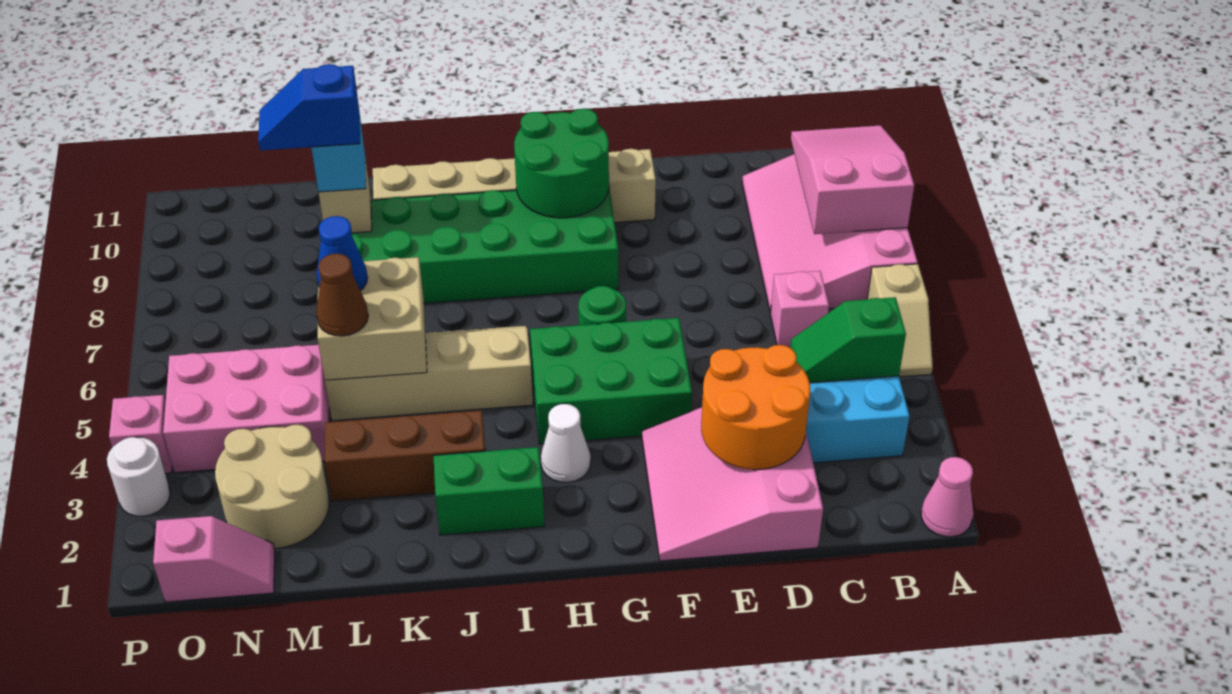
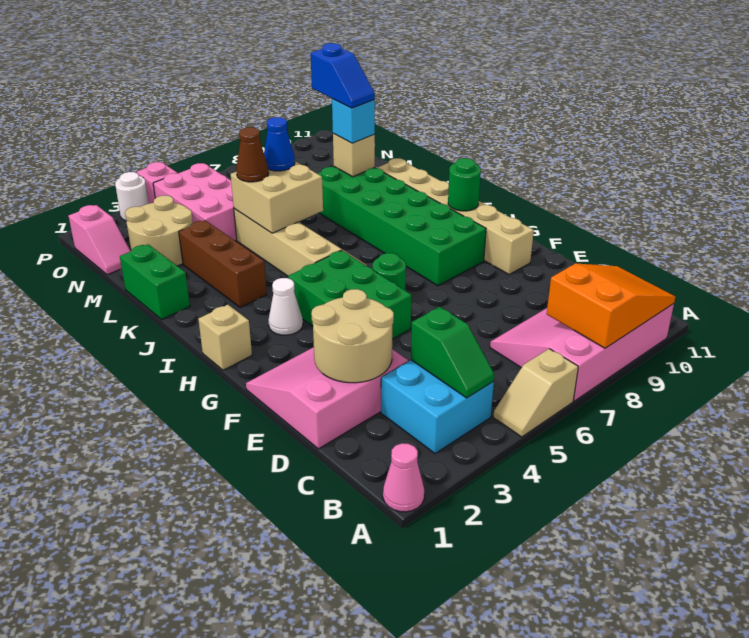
pink slope A8:B10 level 2 top 8 -> orange slope A8:B10 level 2 top 8
green slope B4:C4 level 2 top B -> green slope B4:C4 level 2 top C
pink brick C6 level 1 -> none
orange round brick D2:E3 level 2 -> tan round brick D2:E3 level 2
green round brick G9:H10 level 2 -> green round brick H10 level 2
none -> tan brick H1 level 1
green brick I2:J2 level 1 -> green brick K1:L1 level 1
blue slope L9:M9 level 4 top L -> blue slope L9:M9 level 4 top M

